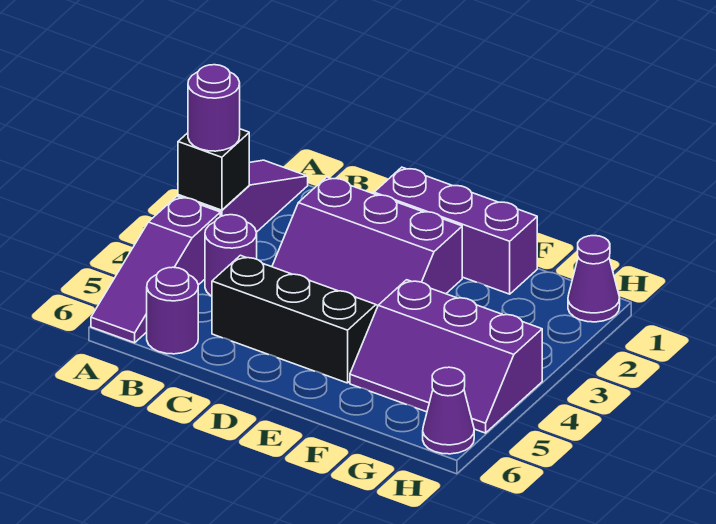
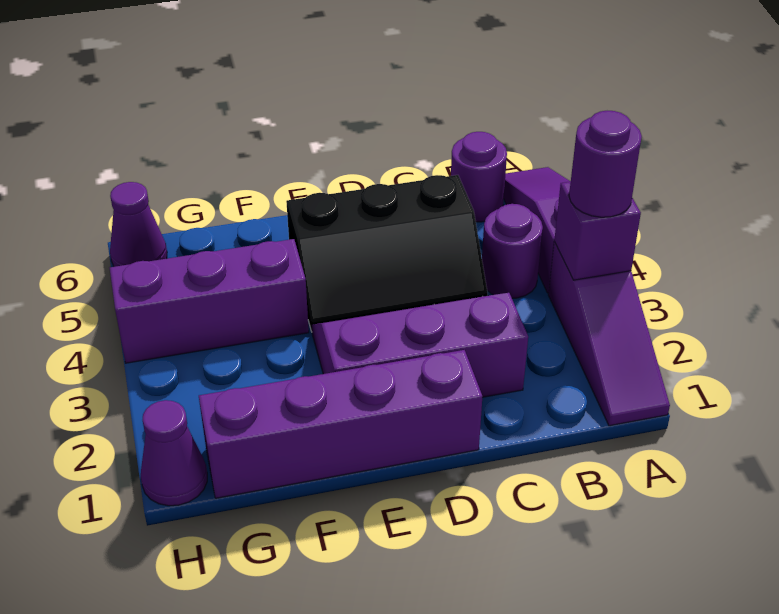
black brick A3 level 2 -> purple brick A3 level 2
purple brick D1:F1 level 1 -> purple brick D1:G1 level 1

